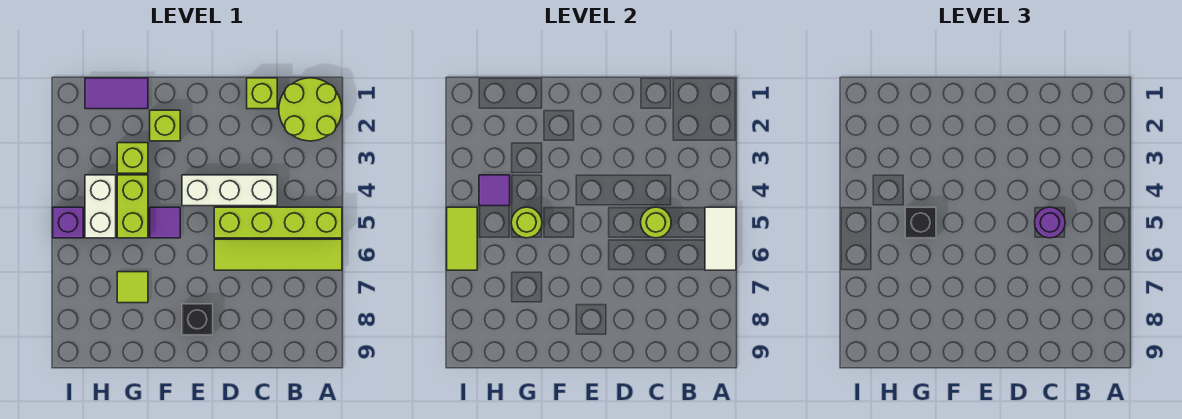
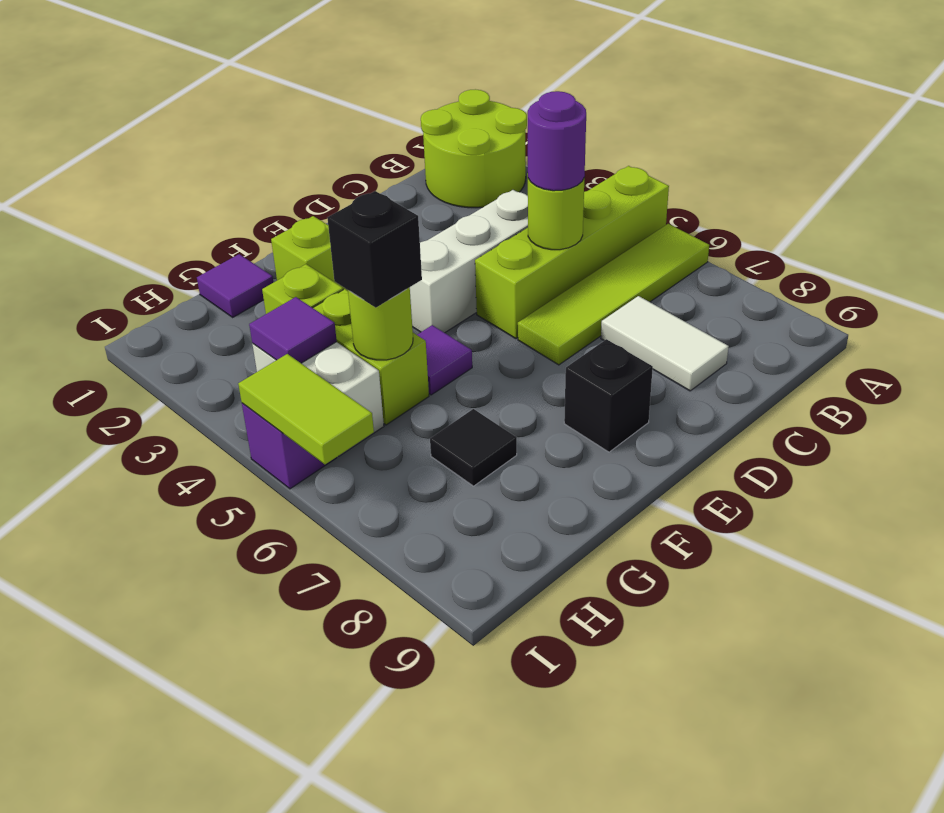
white tile A5:A6 level 2 -> white tile C7:C8 level 1
lime brick C1 level 1 -> none
purple tile G1:H1 level 1 -> purple tile G1 level 1
lime tile G7 level 1 -> black tile G7 level 1

